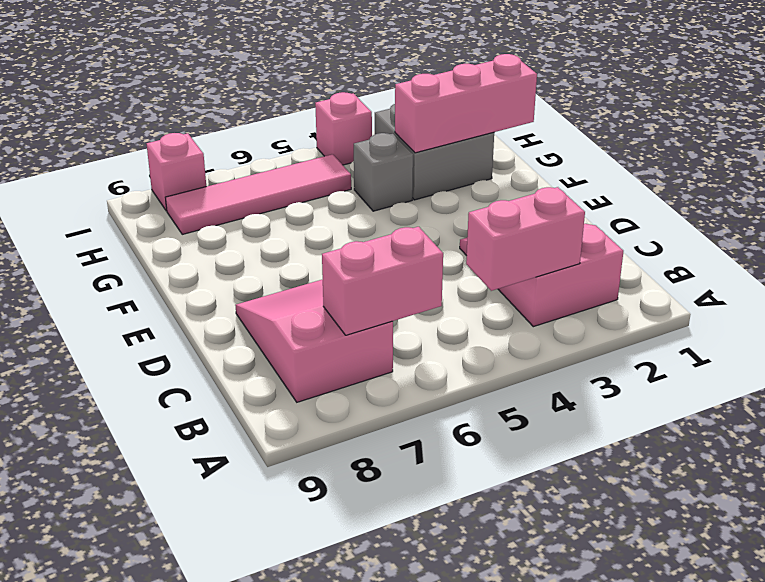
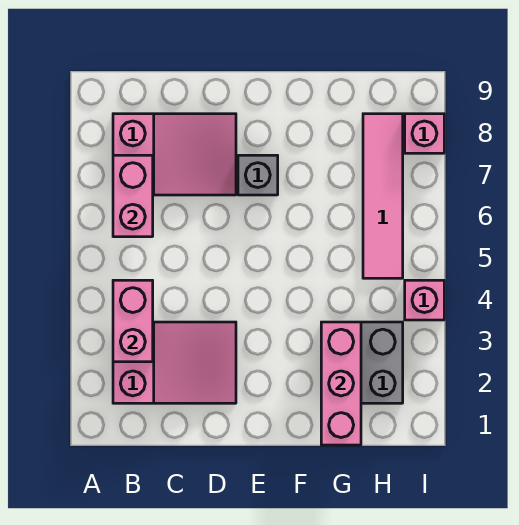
grey brick G4 level 1 -> grey brick E7 level 1

